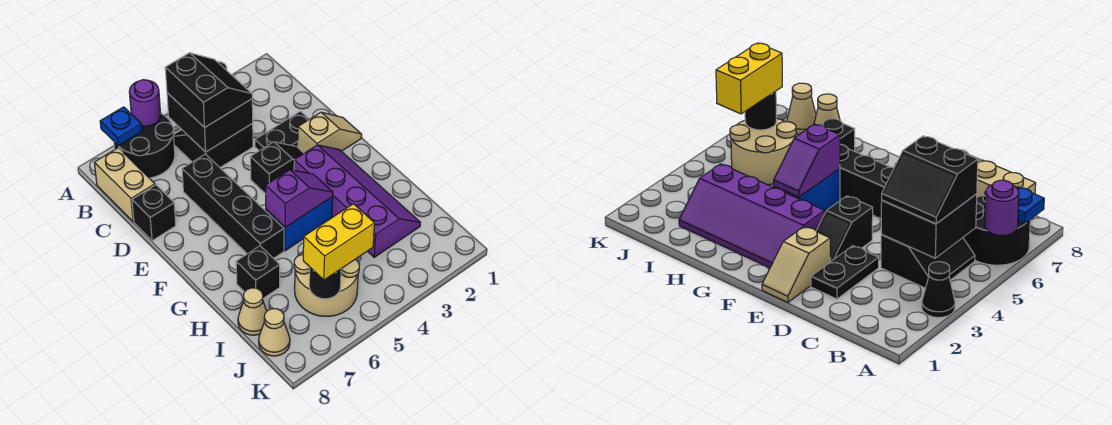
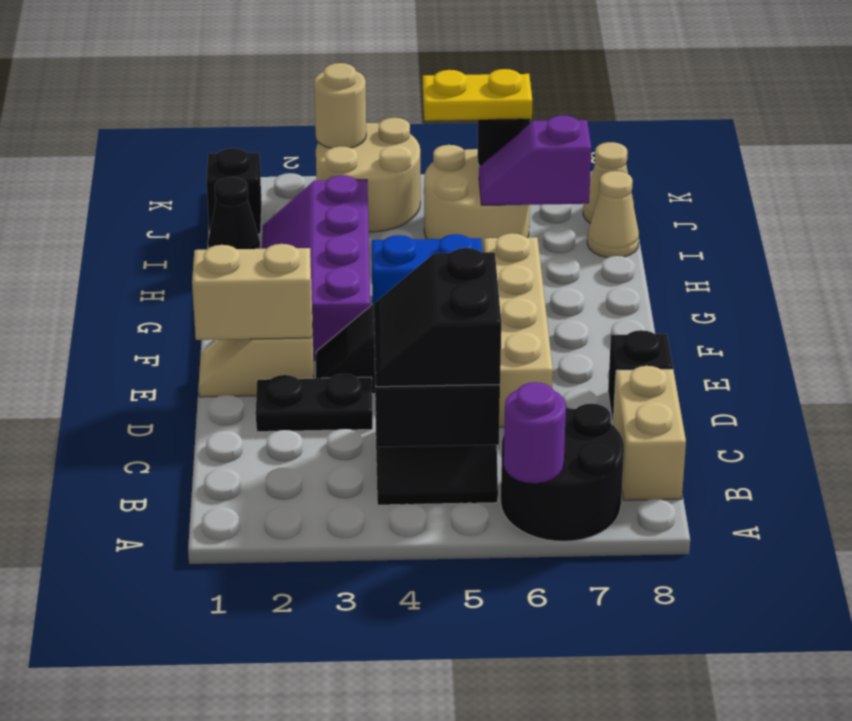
black cone A3 level 1 -> black cone I1 level 1
blue plate A7 level 2 -> none
black brick D6:G6 level 1 -> tan brick D6:G6 level 1
none -> tan brick E1:E2 level 2
purple slope G4:G5 level 2 top 5 -> purple slope I6:I7 level 2 top 7
black brick H7 level 1 -> black brick J1 level 1
none -> tan round brick J3:K4 level 1
yellow brick J5:J6 level 3 -> yellow plate J5:J6 level 3
none -> tan round brick K3 level 2

